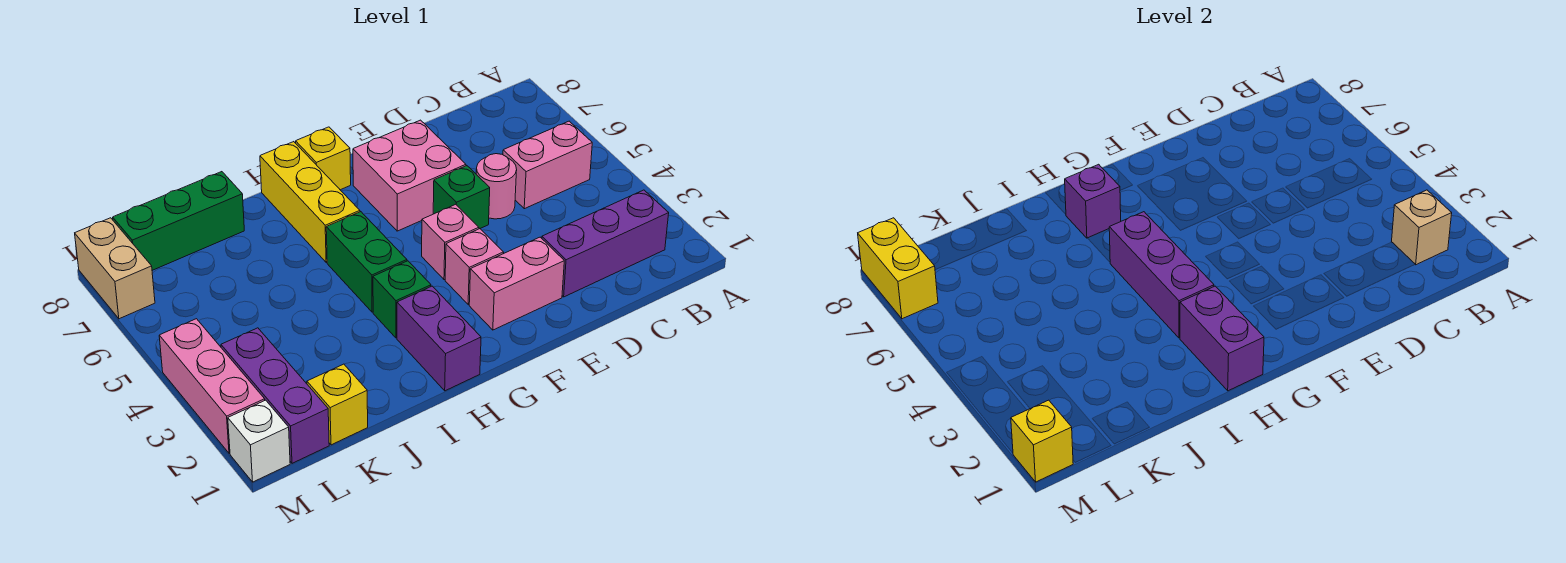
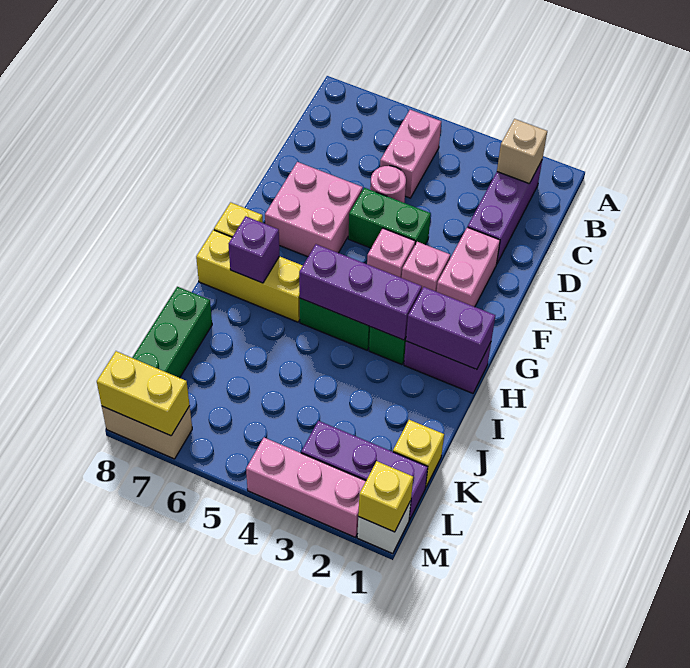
green brick E5 level 1 -> green brick E4:E5 level 1

